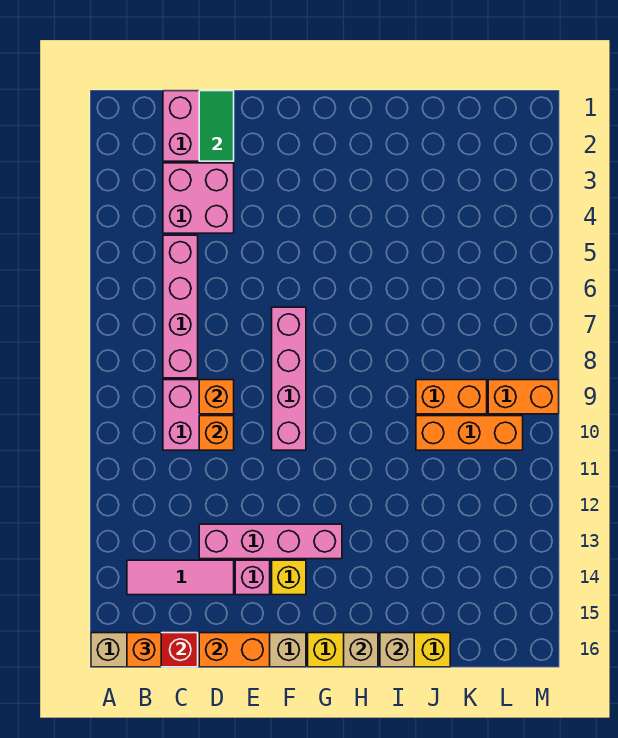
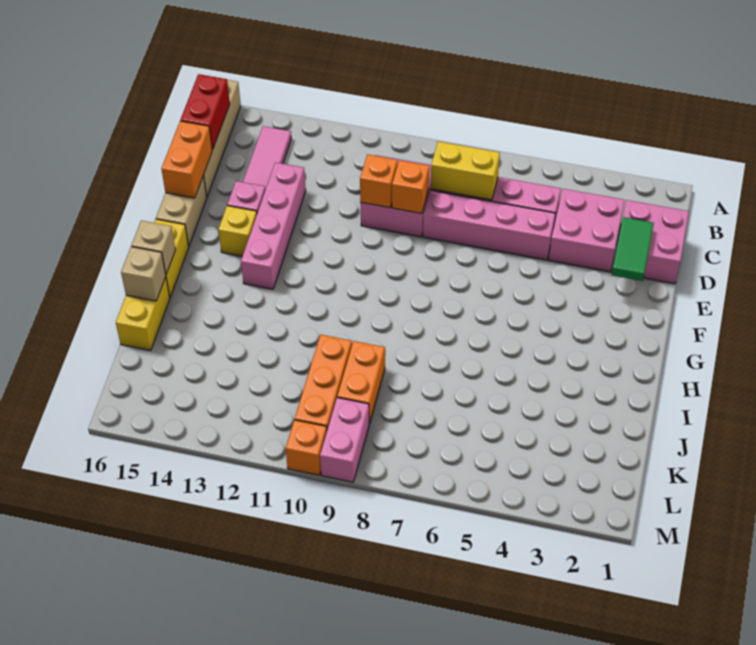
orange brick B16 level 3 -> orange brick M10 level 1
none -> yellow brick C7:C8 level 2
green tile D1:D2 level 2 -> green tile D2:E2 level 2
pink brick F7:F10 level 1 -> pink brick D5:D8 level 1
orange brick L9:M9 level 1 -> pink brick L9:M9 level 1

